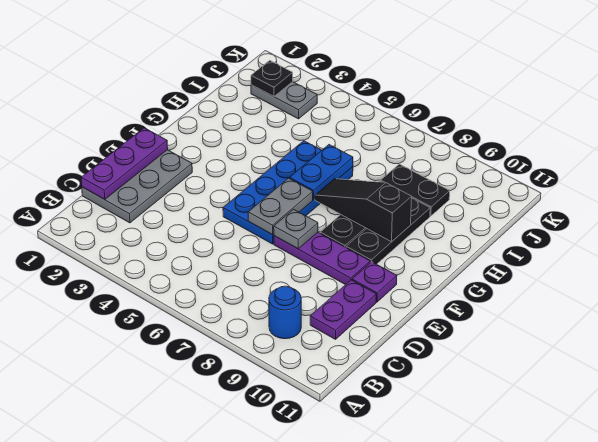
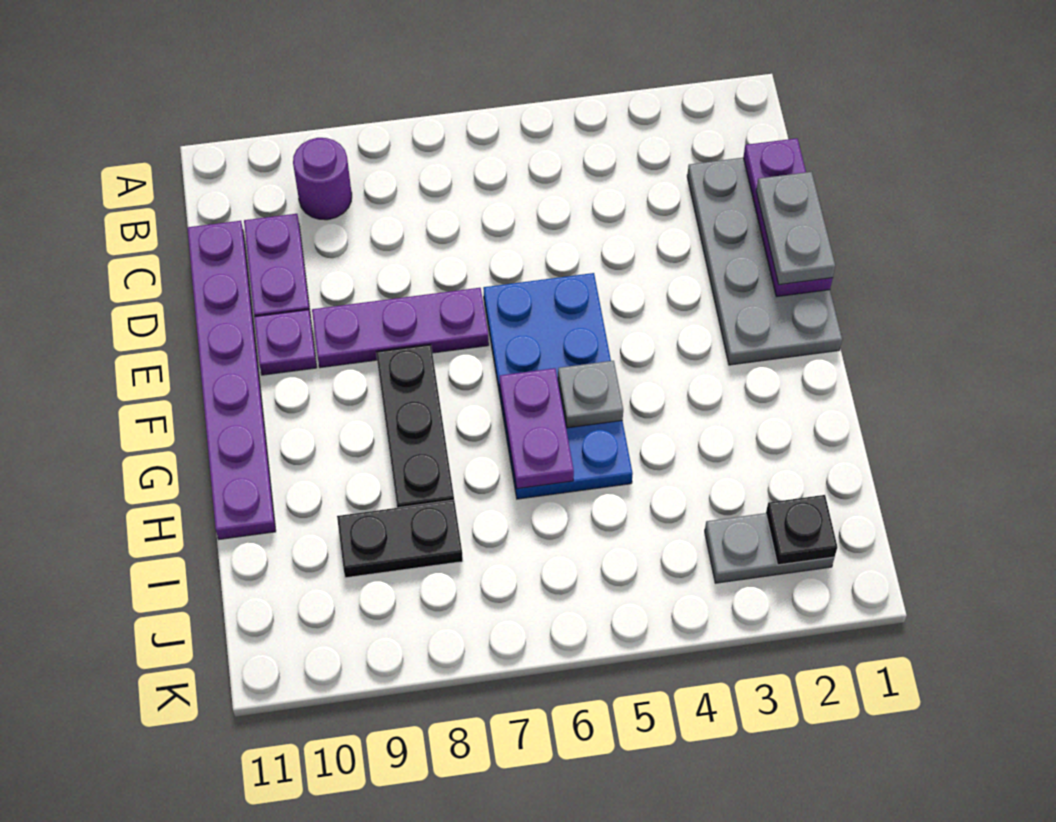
blue round brick B9 level 1 -> purple round brick B9 level 1
grey plate C1:E2 level 1 -> grey plate C1:F2 level 1
none -> purple plate C11:H11 level 1
grey plate E6:F6 level 2 -> grey plate D1:E1 level 3
grey plate E7 level 2 -> grey plate G5 level 2
black plate F9:H9 level 1 -> none
blue plate G6:H6 level 2 -> purple plate G6:H6 level 2
black slope G7:G9 level 2 top 9 -> none

